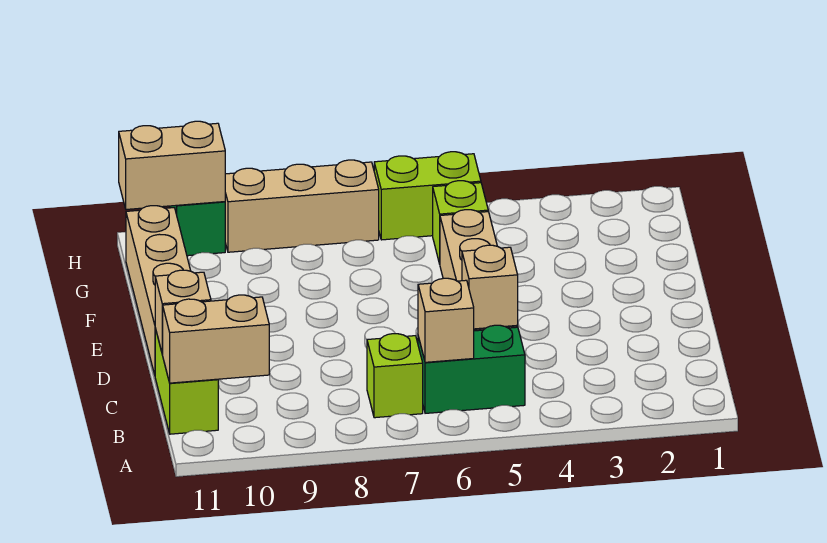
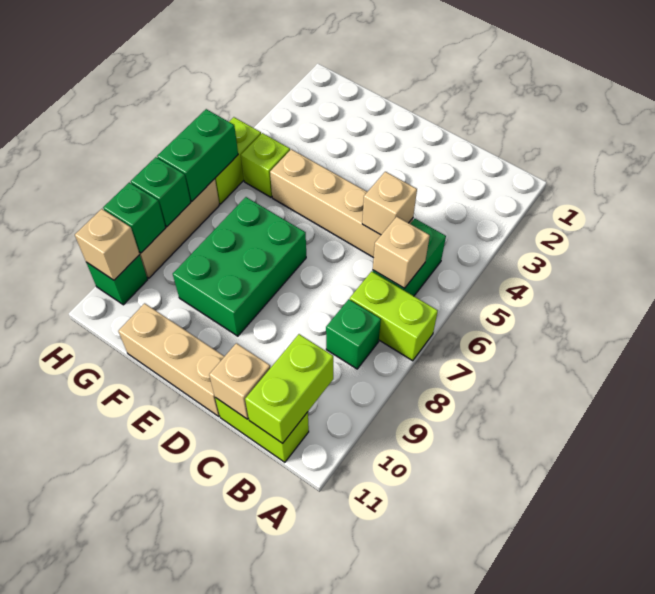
lime brick B7 level 1 -> lime brick A7:B7 level 1
none -> green brick B8 level 1
tan brick B10:B11 level 2 -> lime brick B10:B11 level 2
tan brick D11:G11 level 1 -> tan brick D11:F11 level 1
none -> green brick E7:F9 level 1
none -> green brick H6:H7 level 2
none -> green brick H8 level 2
none -> green brick H9 level 2
tan brick H10:H11 level 2 -> tan brick H10 level 2

